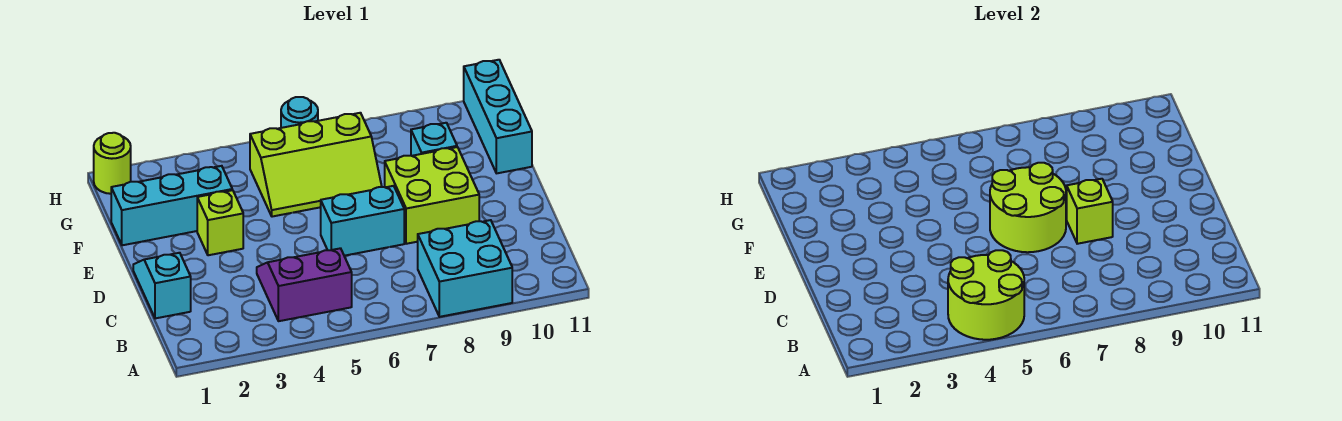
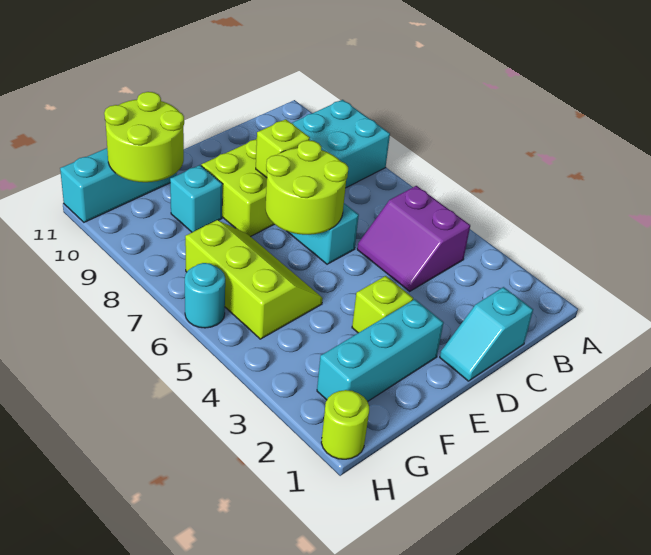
lime round brick A4:B5 level 2 -> lime round brick F10:G11 level 2
cyan brick F1:F3 level 1 -> cyan brick E2:G2 level 1

